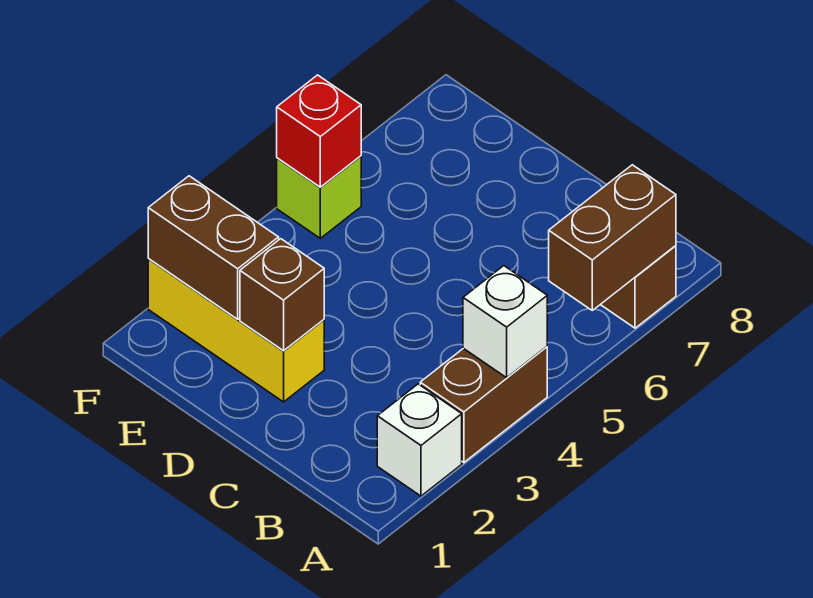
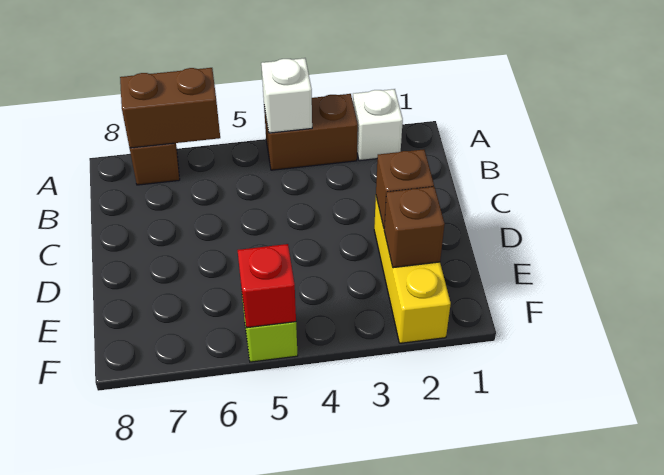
brown brick E2:F2 level 2 -> brown brick E2 level 2

